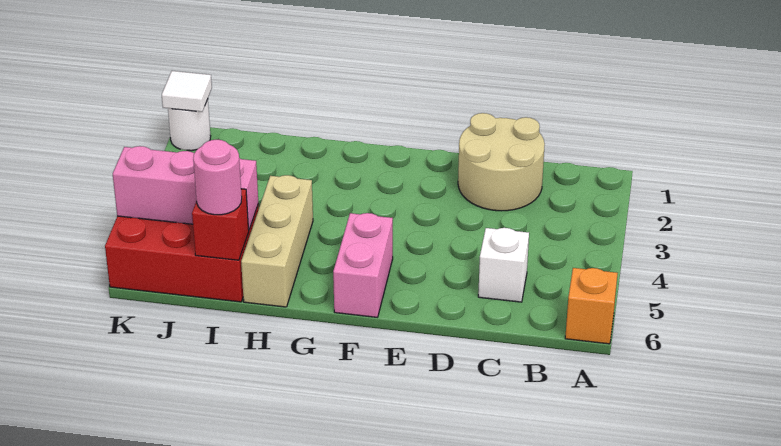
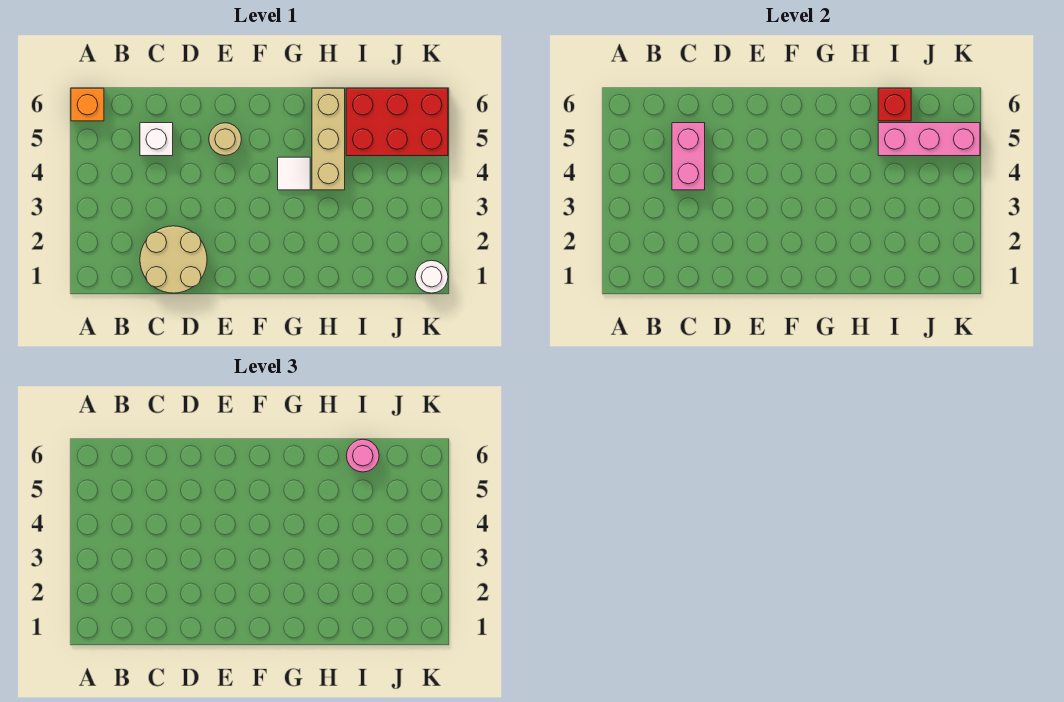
none -> tan round brick E5 level 1
pink brick F5:F6 level 1 -> pink brick C4:C5 level 2
white tile K1 level 2 -> white tile G4 level 1

